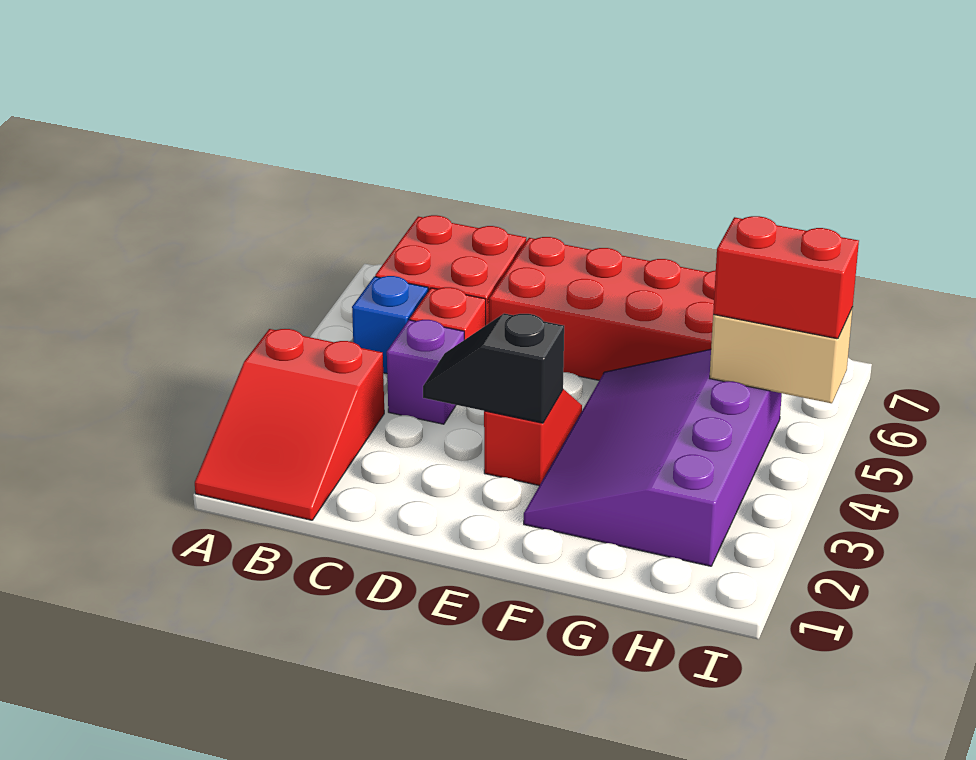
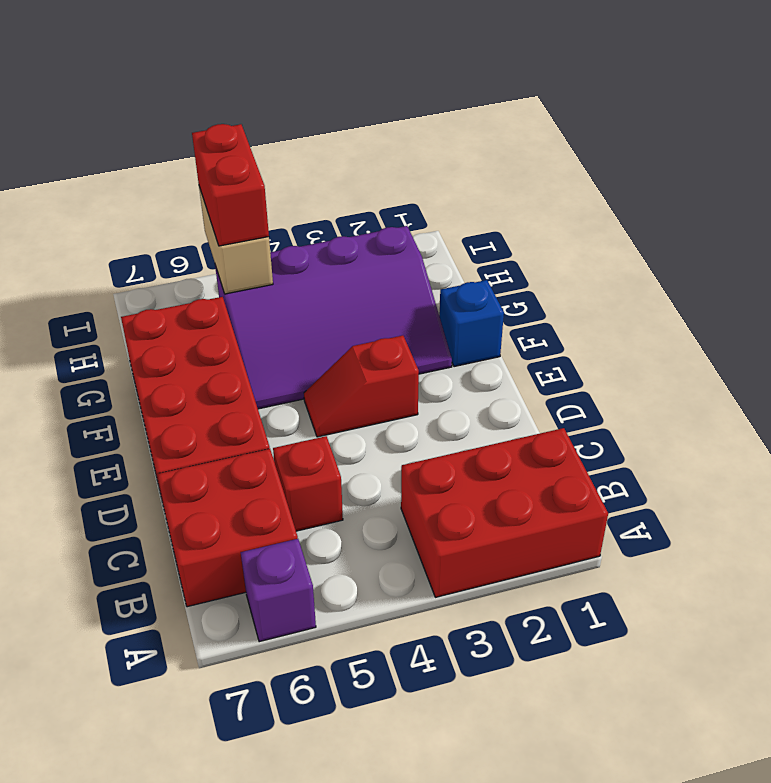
red slope A1:B3 level 1 top 3 -> red brick A1:B3 level 1
blue brick B5 level 1 -> blue brick F1 level 1
purple brick C4 level 1 -> purple brick A6 level 1
black slope D3:E3 level 2 top E -> none

